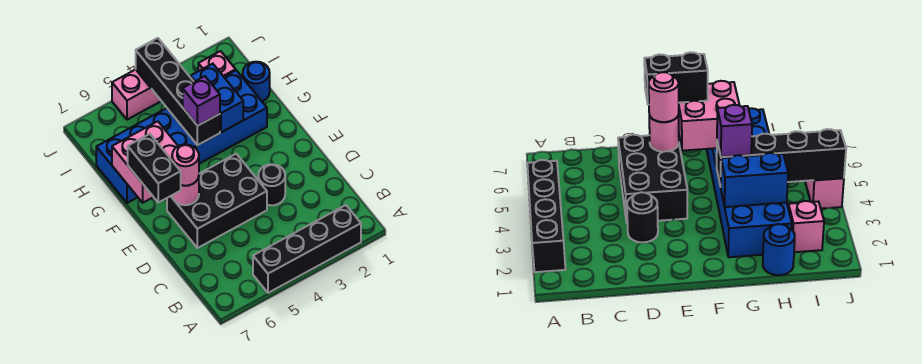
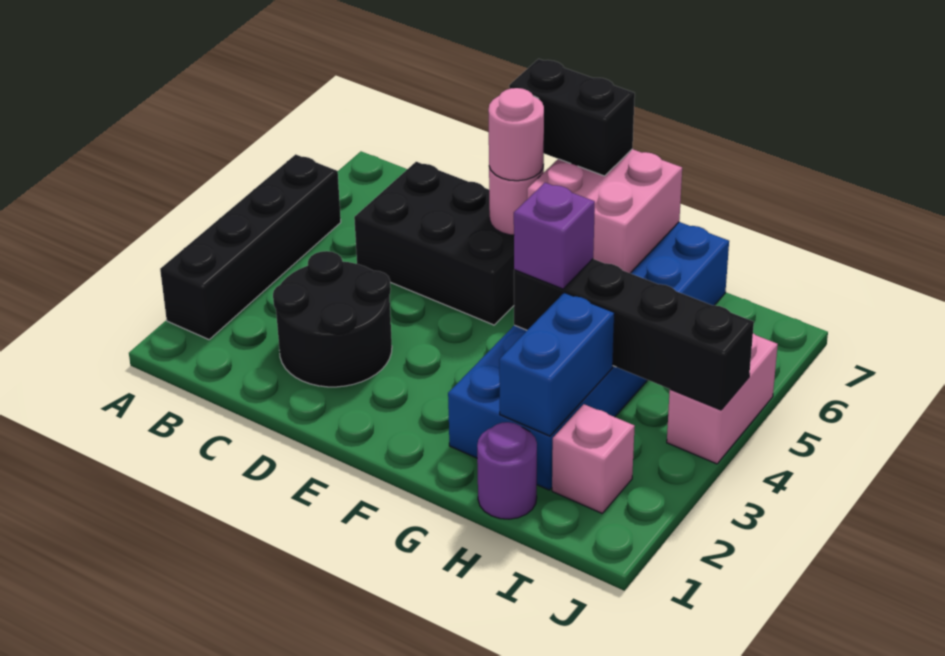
black round brick D3 level 1 -> black round brick C2:D3 level 1
black brick D4:E6 level 1 -> black brick C5:E6 level 1
blue brick G3:H3 level 2 -> blue brick H2:H3 level 2
blue round brick H1 level 1 -> purple round brick H1 level 1

